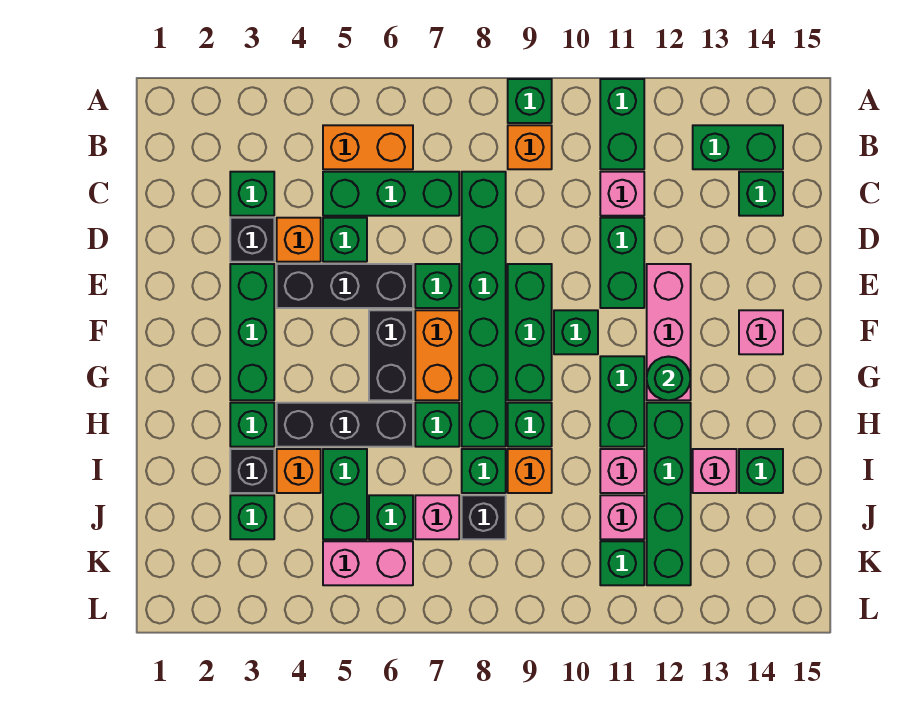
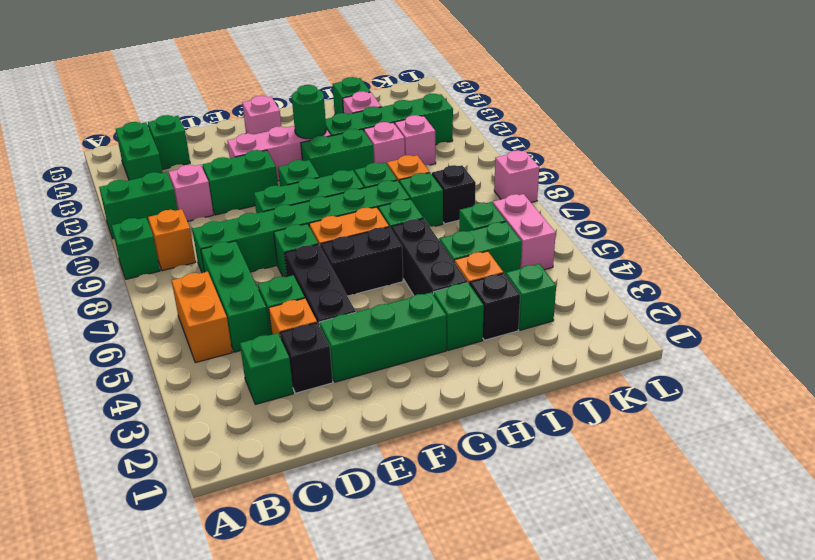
pink brick J7 level 1 -> pink brick L8 level 1
green brick K11 level 1 -> none

